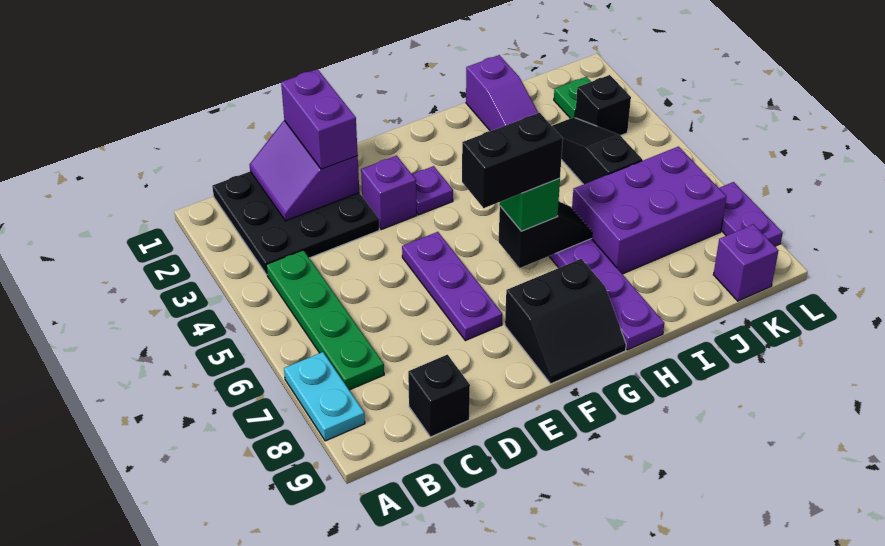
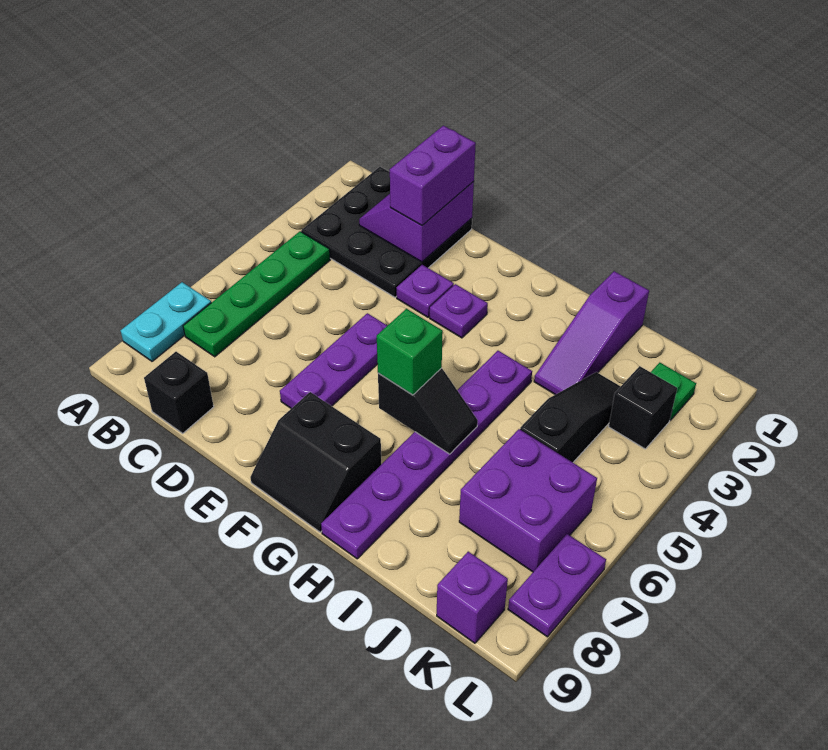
purple brick E3 level 1 -> purple plate E3 level 1
black brick F6:G6 level 4 -> none
purple brick I6:K7 level 1 -> purple brick J6:K7 level 1

